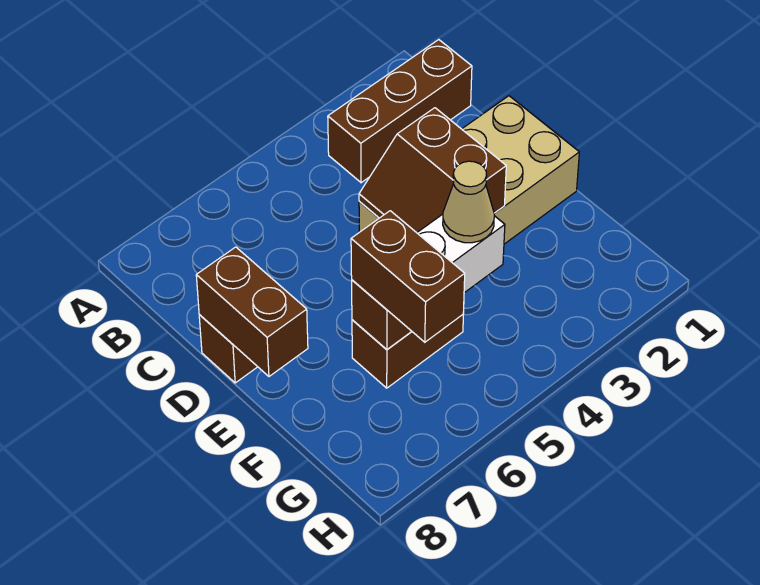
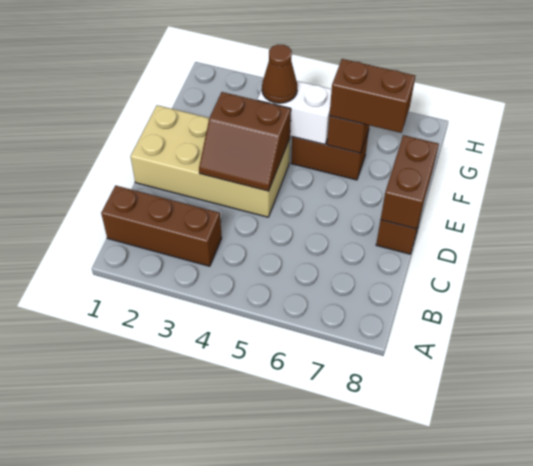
brown slope D3:E4 level 2 top 3 -> brown slope D3:E4 level 2 top E
tan cone F4 level 3 -> brown cone F4 level 3
brown brick F6:G6 level 3 -> brown brick F6:F7 level 3

